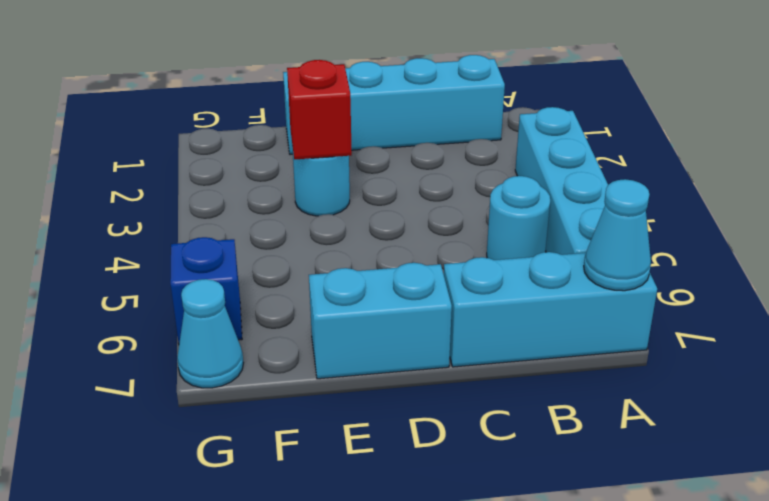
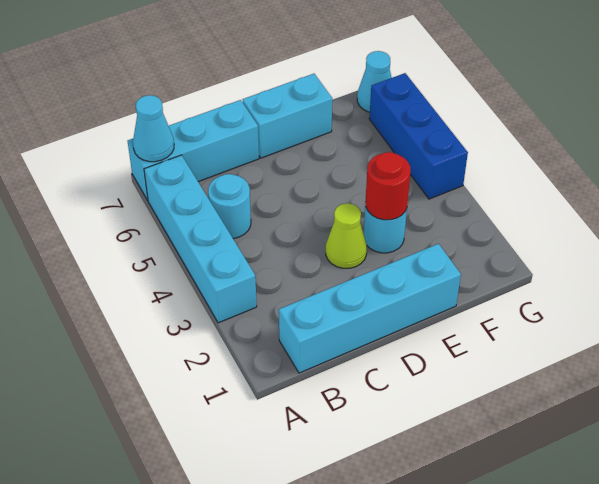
none -> lime cone D3 level 1
red brick E3 level 2 -> red round brick E3 level 2
blue brick G6 level 1 -> blue brick G4:G6 level 1

